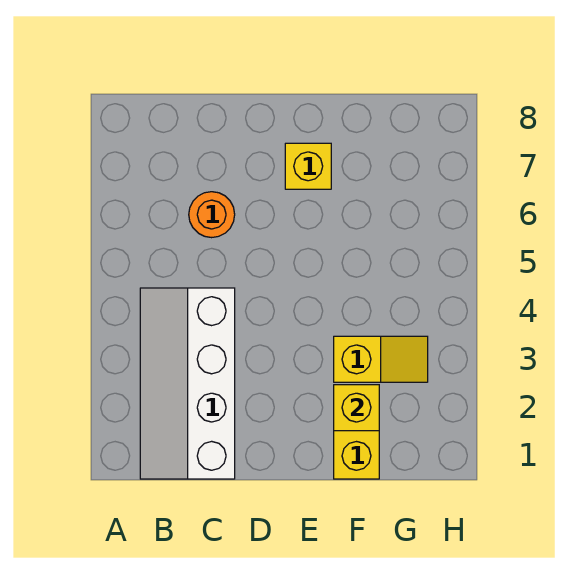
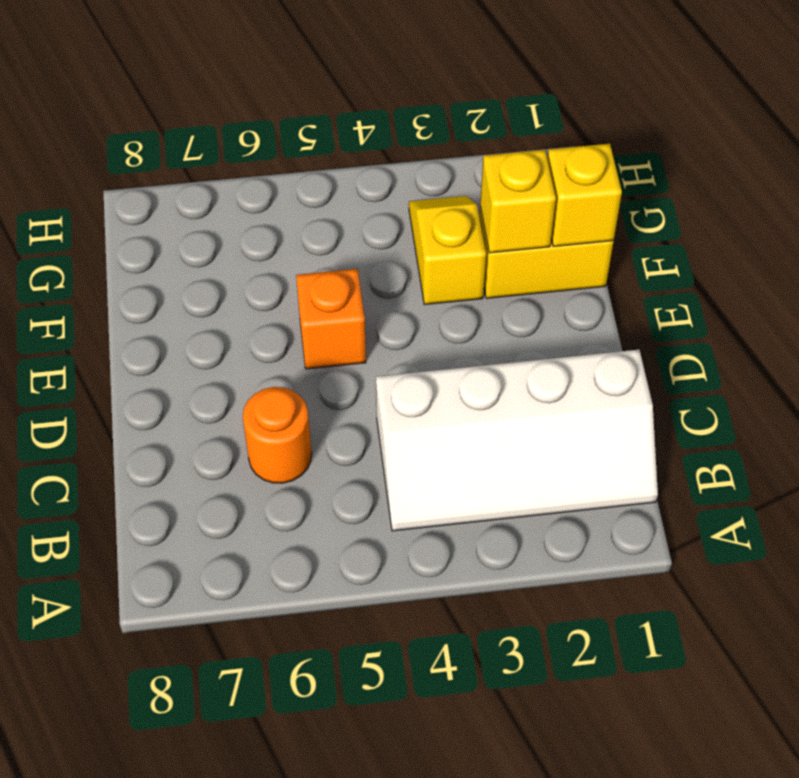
none -> orange brick E5 level 1
yellow brick E7 level 1 -> yellow brick F1 level 2

